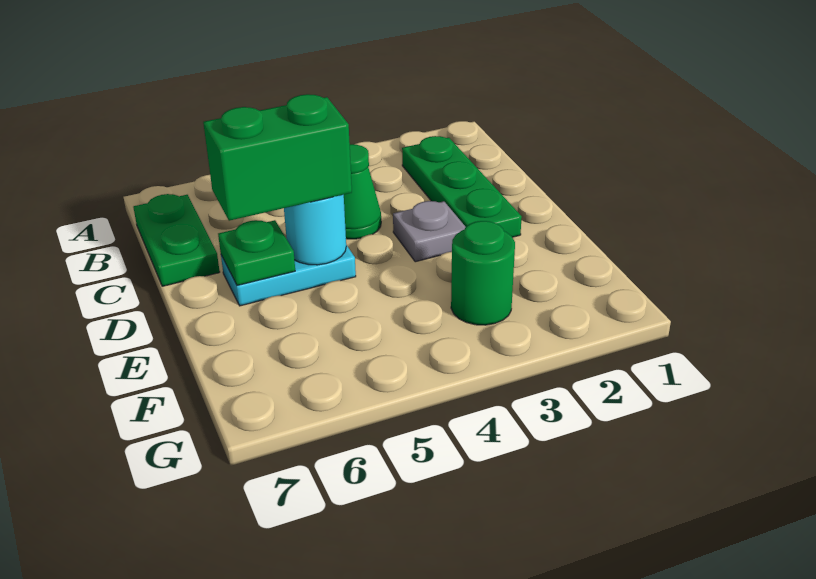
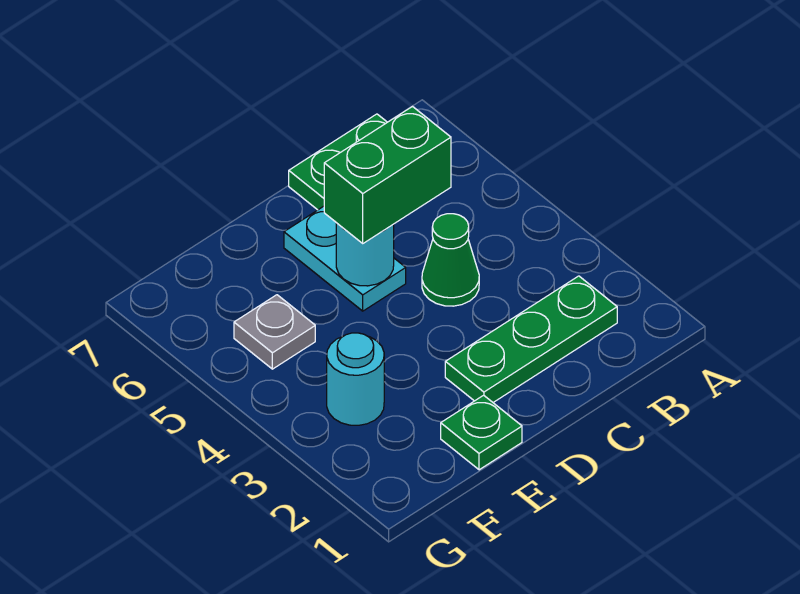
grey plate D3 level 1 -> grey plate F5 level 1
green brick D5:D6 level 3 -> green brick C5:D5 level 3
green plate D6 level 2 -> green plate E1 level 1
green round brick F3 level 1 -> cyan round brick F3 level 1

